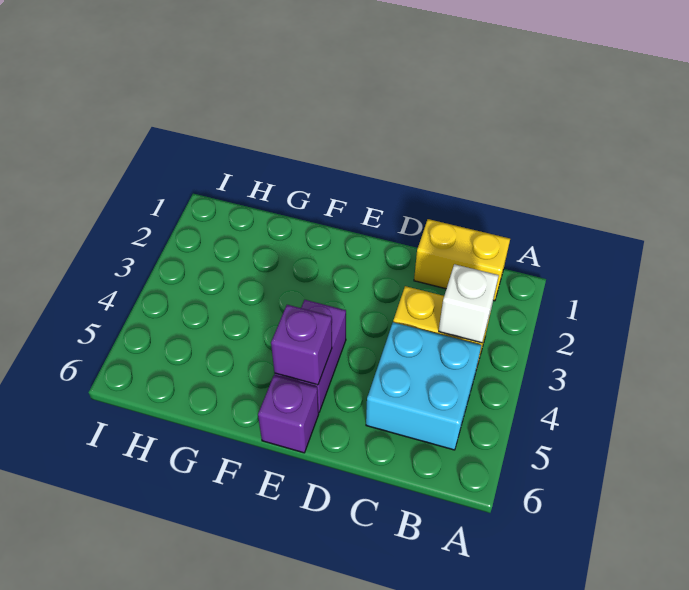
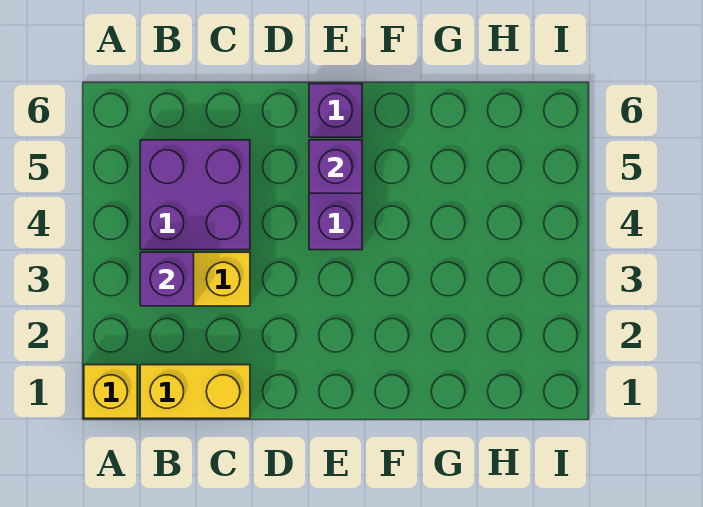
none -> yellow brick A1 level 1
white brick B3 level 2 -> purple brick B3 level 2
cyan brick B4:C5 level 1 -> purple brick B4:C5 level 1

